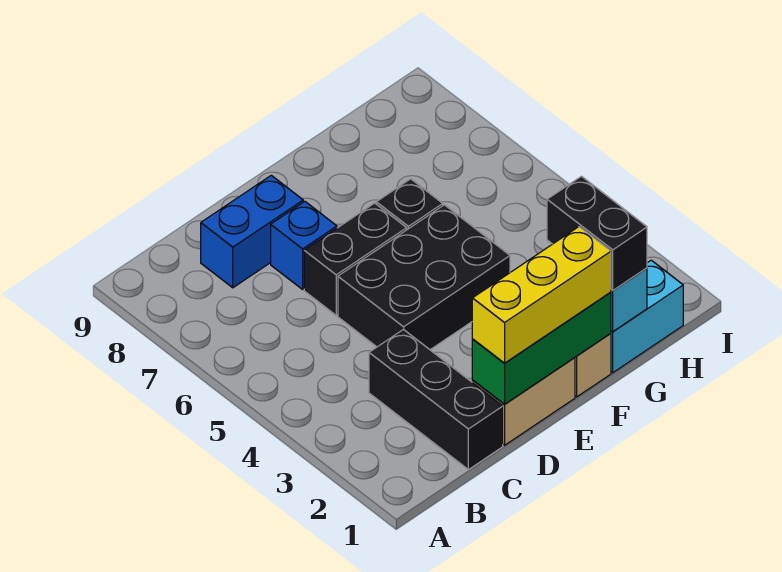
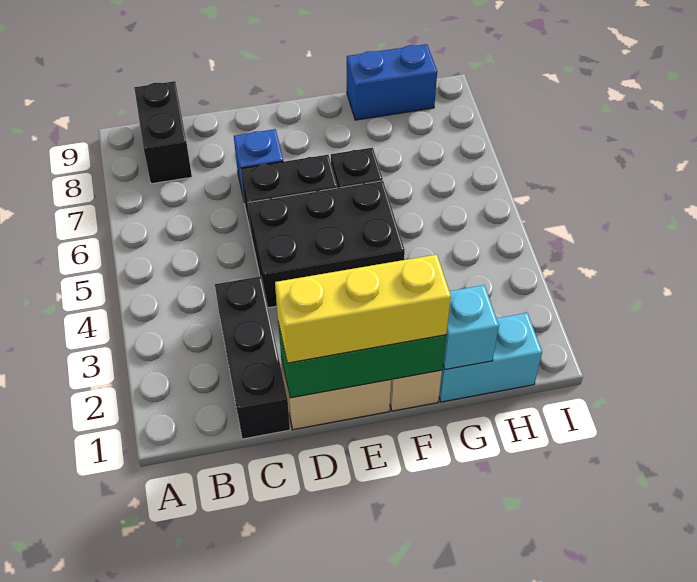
blue brick C8:D8 level 1 -> blue brick G9:H9 level 1
black brick G1:G2 level 3 -> black brick B8:B9 level 1

